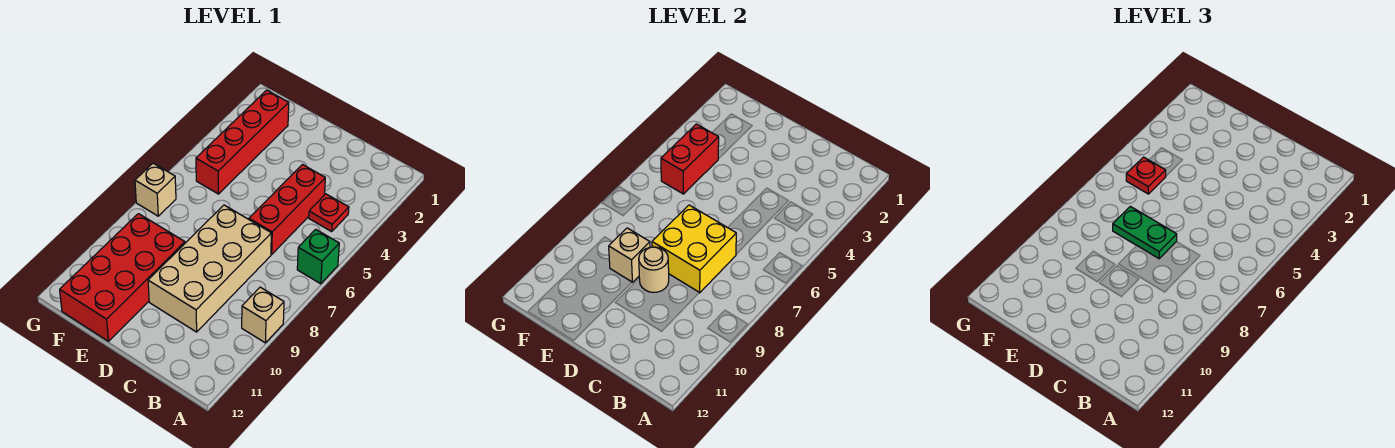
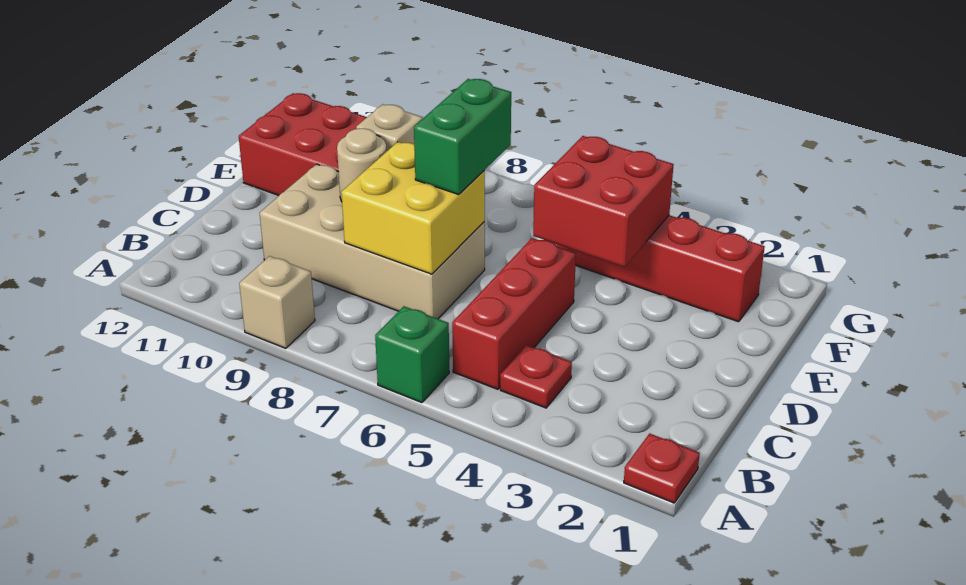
red brick C4:C6 level 1 -> red brick B5:D5 level 1
green plate D7:E7 level 3 -> green brick D7:E7 level 3
red brick F4:F5 level 2 -> red brick E4:F5 level 2
red plate F5 level 3 -> red plate A1 level 1
tan brick G7 level 1 -> none

